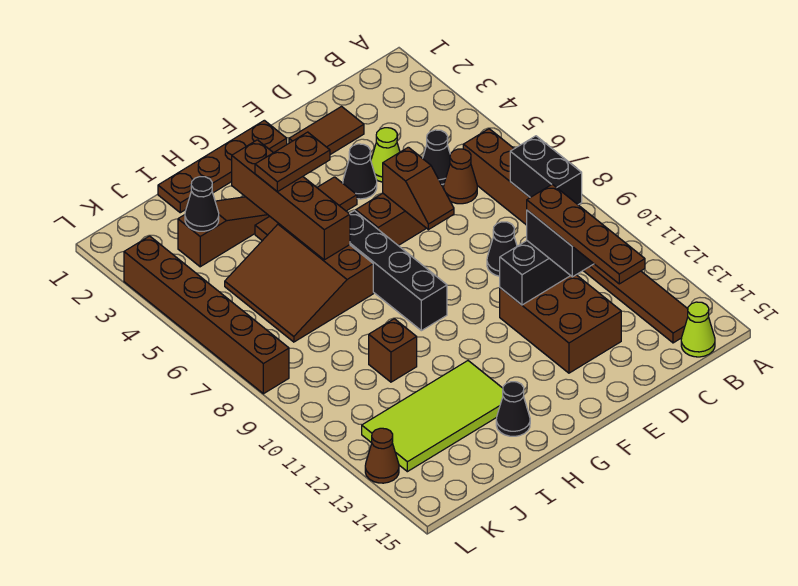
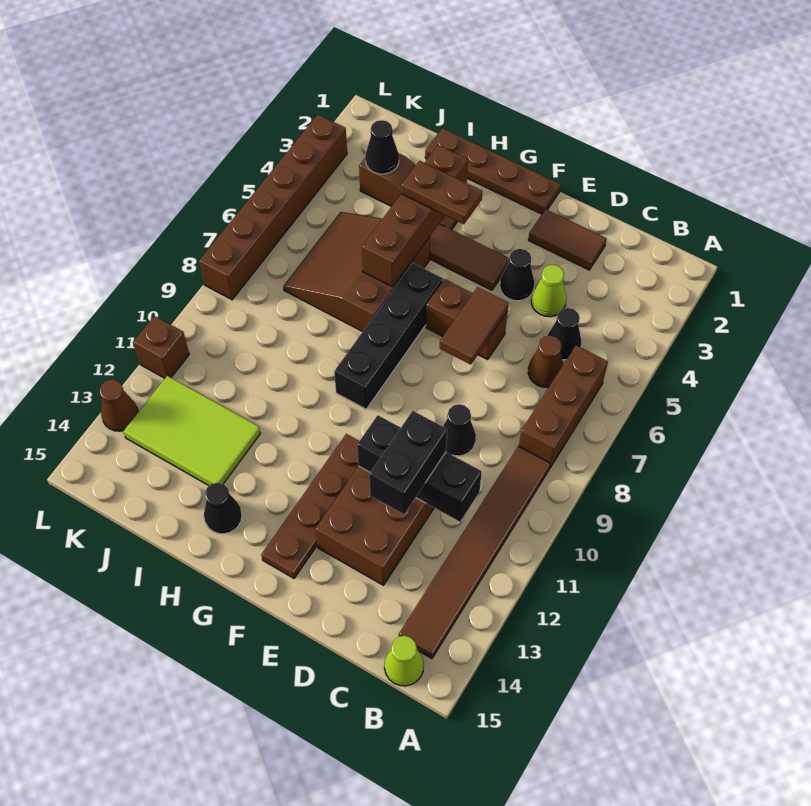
black brick B8:B9 level 2 -> none
brown plate D11:D14 level 4 -> brown plate F11:F14 level 1
brown slope E6:E7 level 2 top 6 -> brown tile E6:E7 level 2
lime tile H12:K13 level 1 -> lime tile I12:K13 level 1
brown brick I10 level 1 -> brown brick L11 level 1

